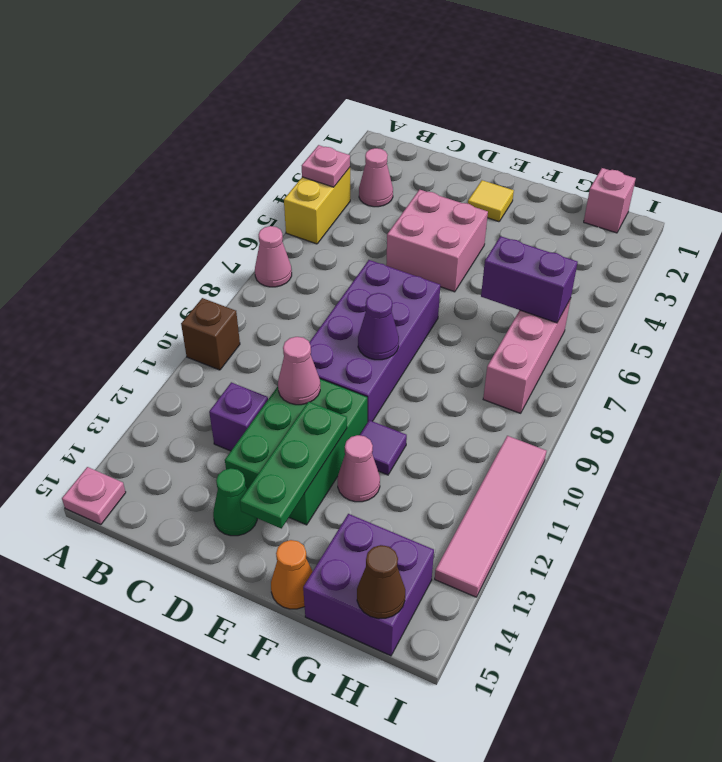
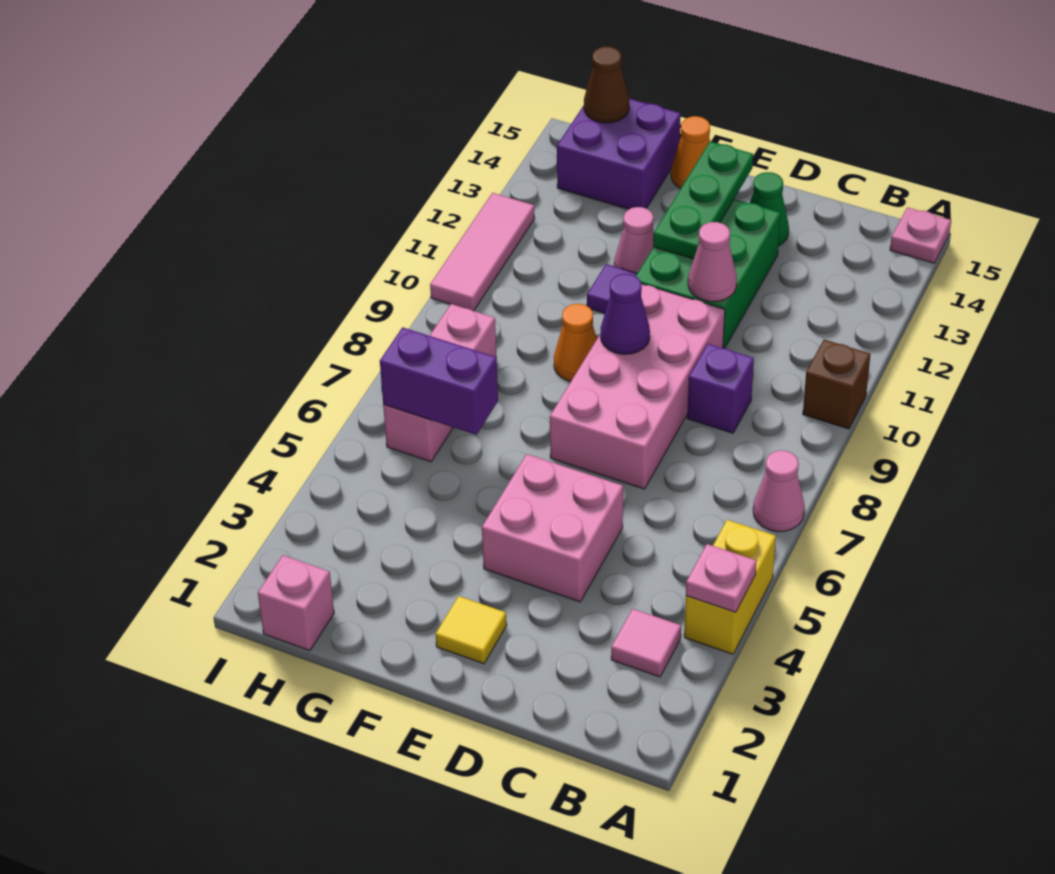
pink cone B3 level 1 -> pink tile B3 level 1
purple brick C12 level 1 -> purple brick C9 level 1
purple brick D7:E10 level 1 -> pink brick D7:E10 level 1
none -> orange cone F9 level 1
pink tile I10:I13 level 1 -> pink tile I10:I12 level 1

